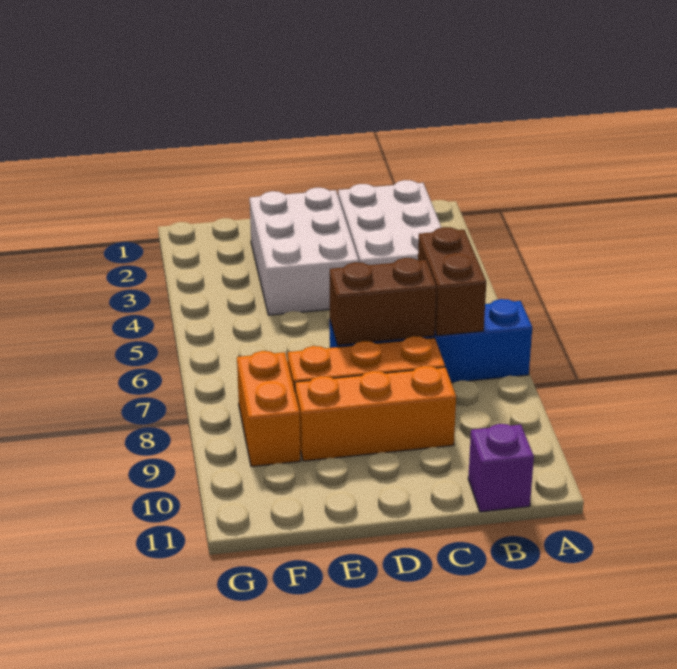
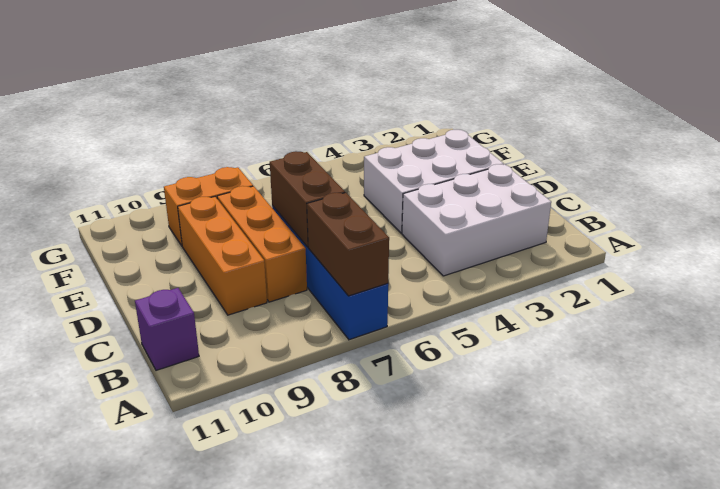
brown brick B6:B7 level 2 -> brown brick A7:B7 level 2

